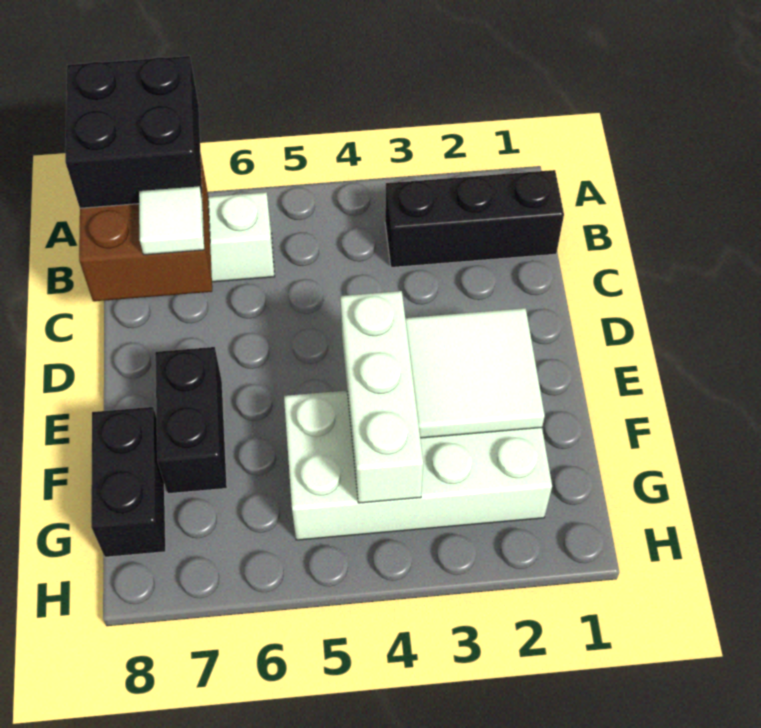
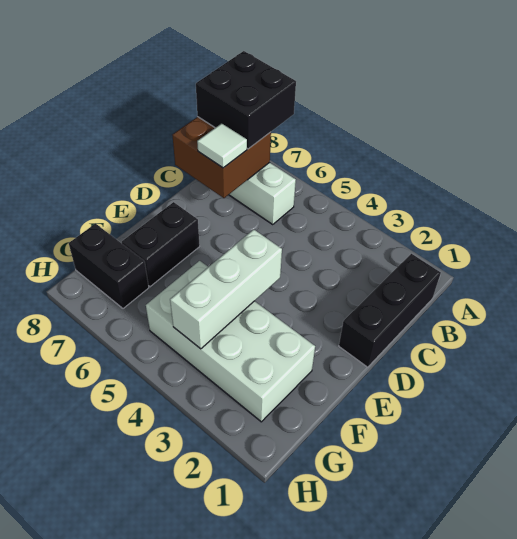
black brick B1:B3 level 1 -> black brick B1:D1 level 1
white tile E2:F3 level 2 -> none
black brick F8:G8 level 1 -> black brick G7:G8 level 1

